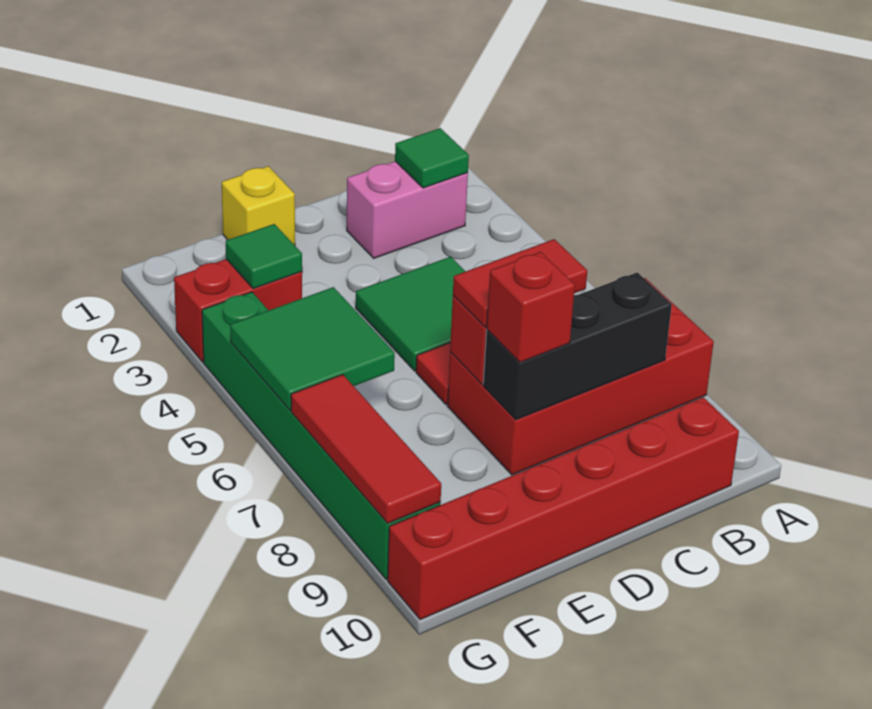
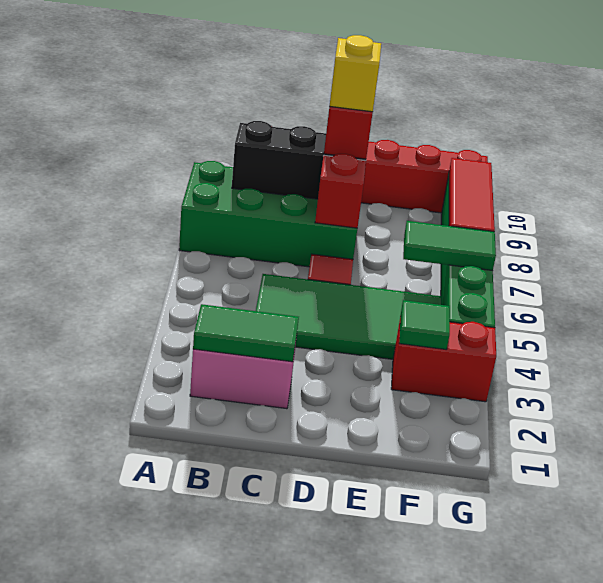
red brick A7:D8 level 1 -> green brick A7:D8 level 1
green tile B2 level 2 -> green tile B2:C2 level 2
green tile C4:D5 level 1 -> green tile C4:F5 level 1
red tile C7:D7 level 3 -> none
yellow brick E1 level 1 -> yellow brick D8 level 4
green tile F5:G6 level 2 -> green tile F6:G6 level 2

